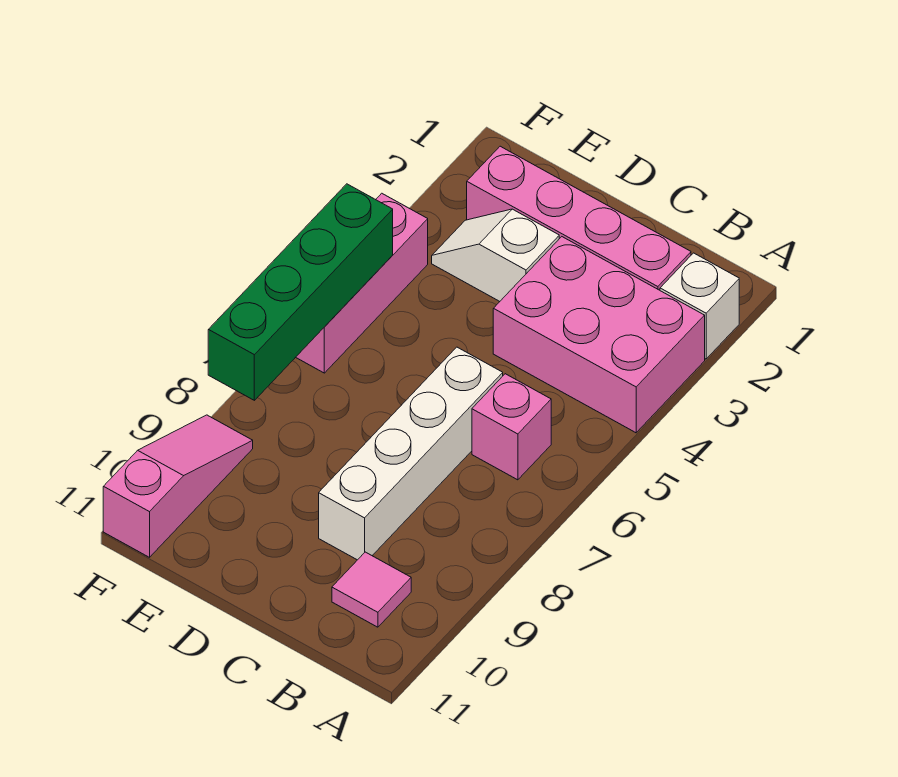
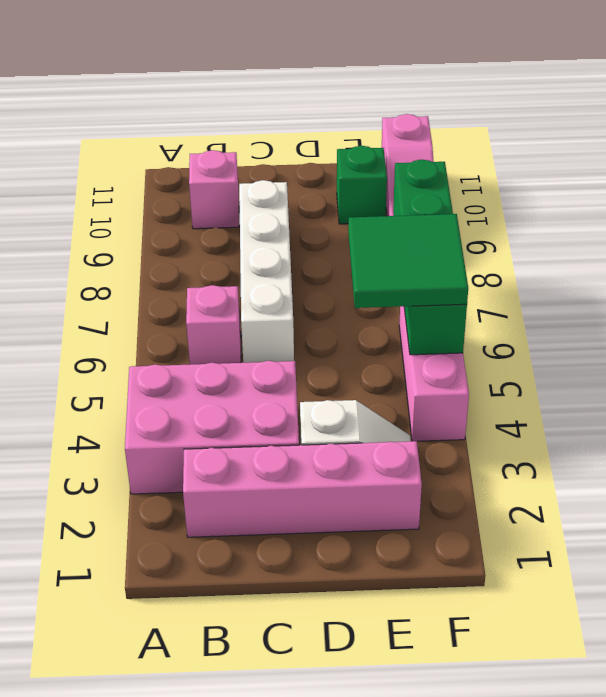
white brick A2 level 1 -> none
pink tile B10 level 1 -> pink brick B10 level 1
none -> green tile E5:F6 level 3
none -> green brick E10 level 1

